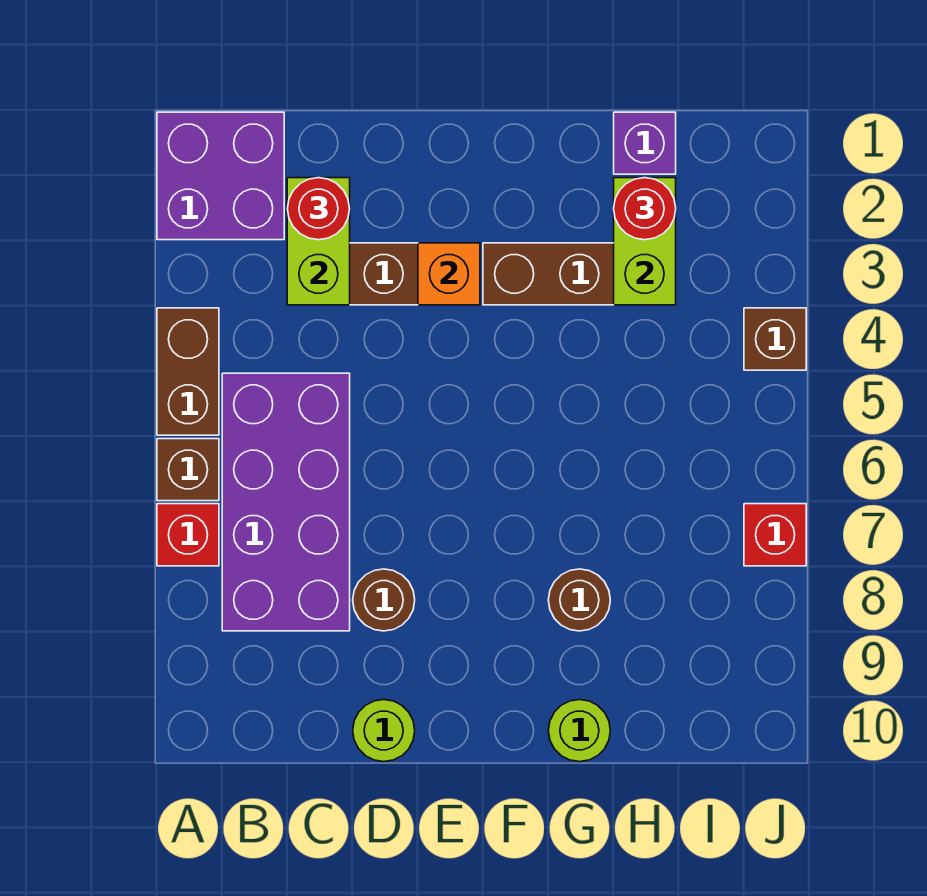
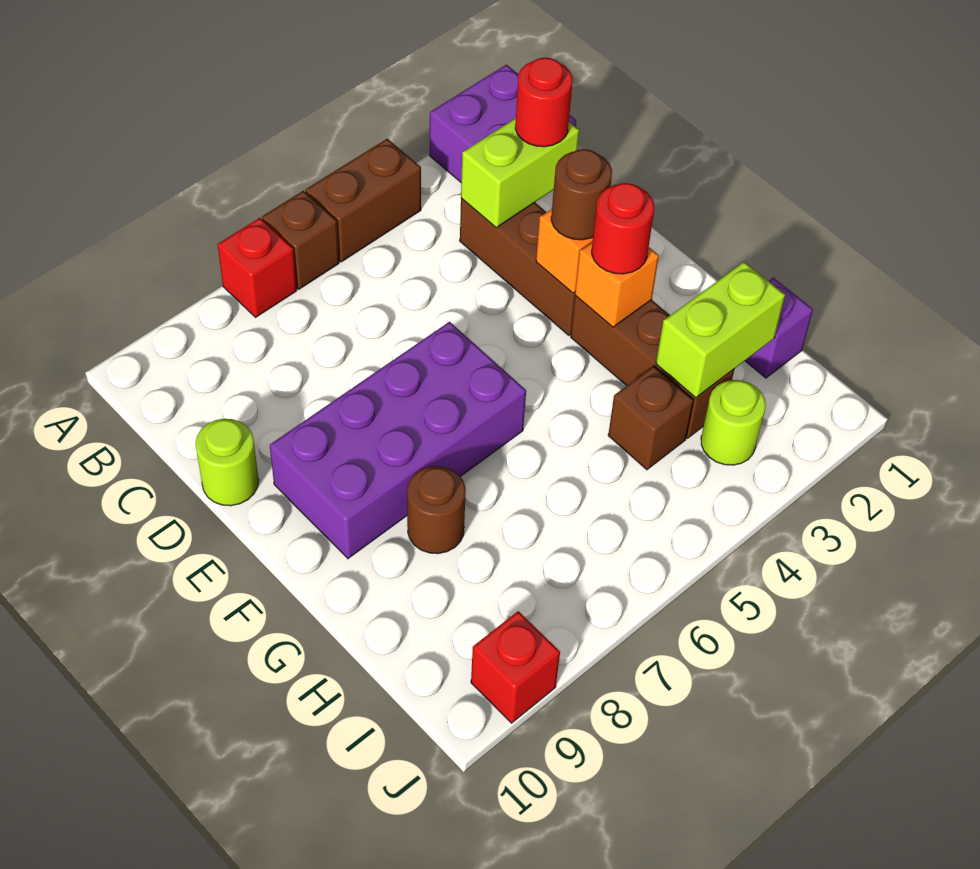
purple brick B5:C8 level 1 -> purple brick E6:F9 level 1
brown round brick D8 level 1 -> brown round brick E3 level 3
none -> orange brick F3 level 2
lime round brick G10 level 1 -> lime round brick I3 level 1
red round brick H2 level 3 -> red round brick F3 level 3
brown brick J4 level 1 -> brown brick H4 level 1
red brick J7 level 1 -> red brick J9 level 1

